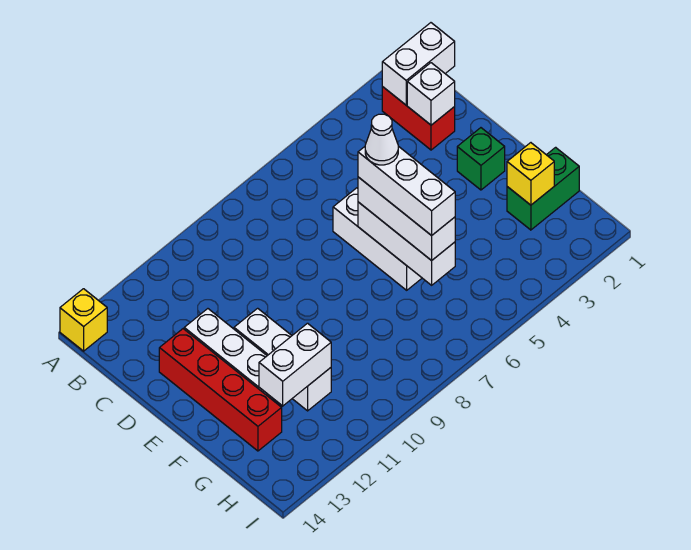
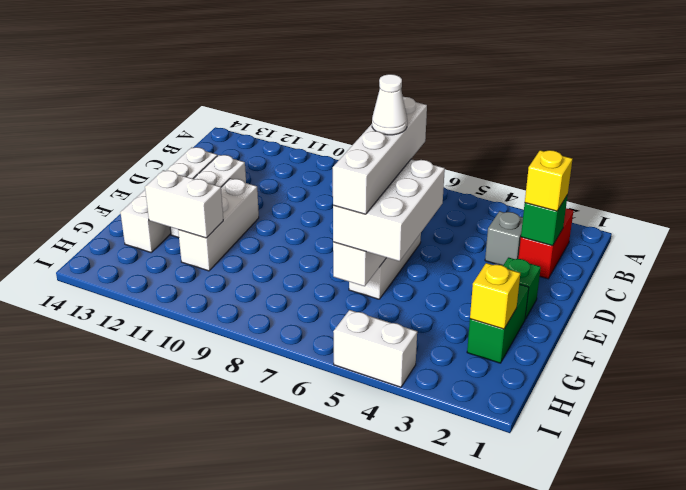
yellow brick A14 level 1 -> yellow brick C2 level 3
white brick B1:B2 level 2 -> white brick I4:I5 level 1
white brick C2 level 2 -> green brick C2 level 2
none -> grey brick C3 level 1
red brick D13:G13 level 1 -> white brick D13:G13 level 1
white brick E6:G6 level 3 -> white brick E5:G6 level 3
white brick E6:G6 level 4 -> white brick D6:G6 level 4
green brick G1:G2 level 1 -> green brick F2:G2 level 1

